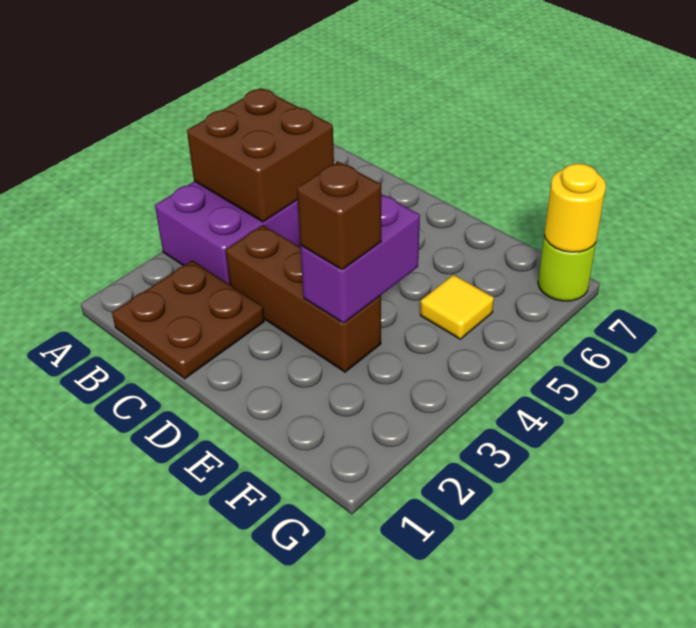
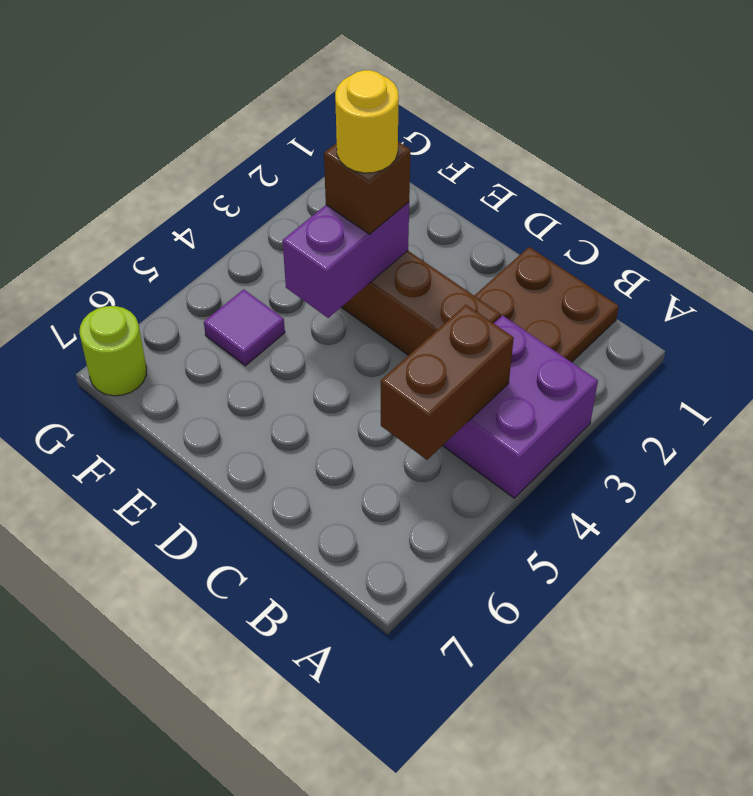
brown brick A4:B5 level 2 -> brown brick B4:B5 level 2
yellow tile F5 level 1 -> purple tile F5 level 1
yellow round brick G7 level 2 -> yellow round brick E3 level 4

